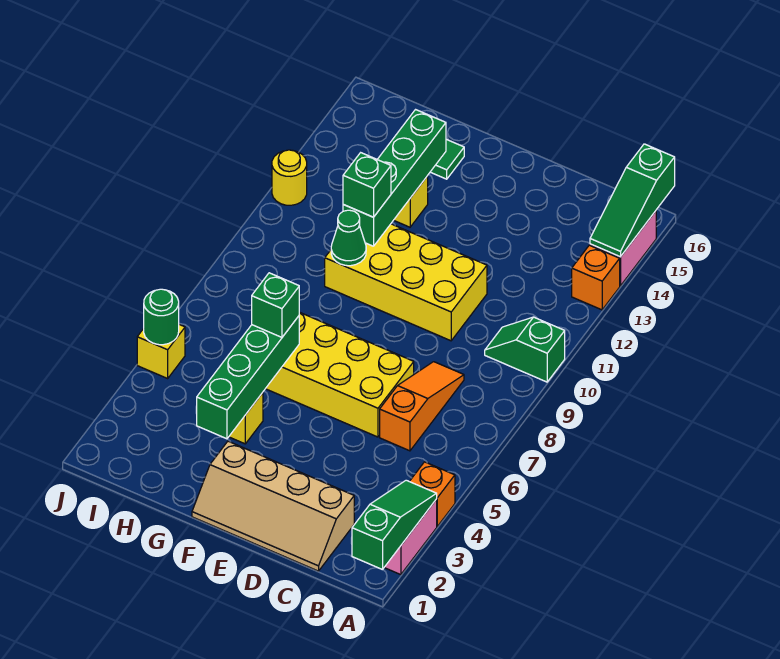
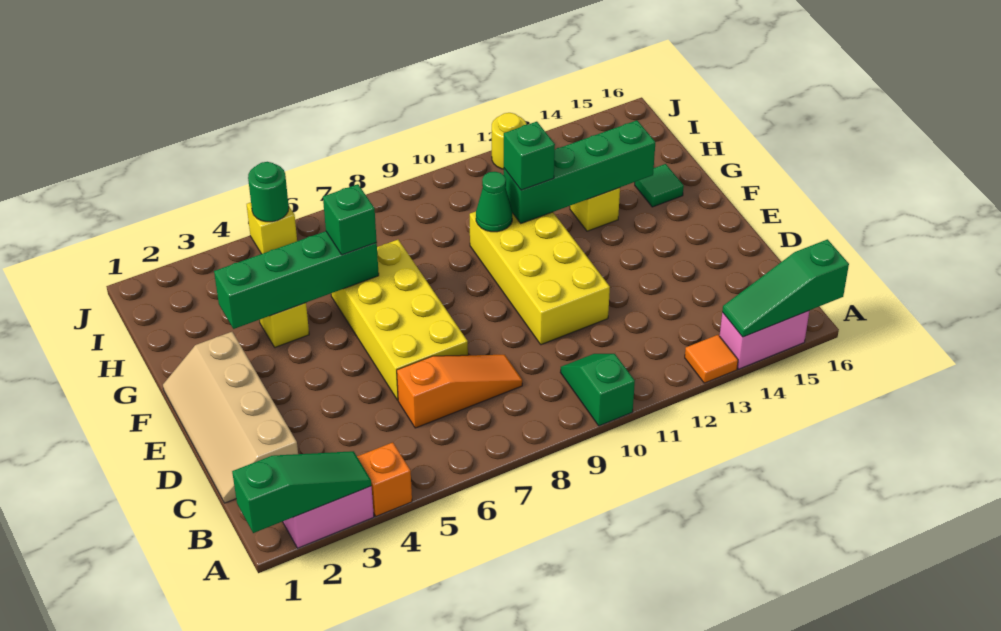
orange brick A13 level 1 -> orange tile A13 level 1

